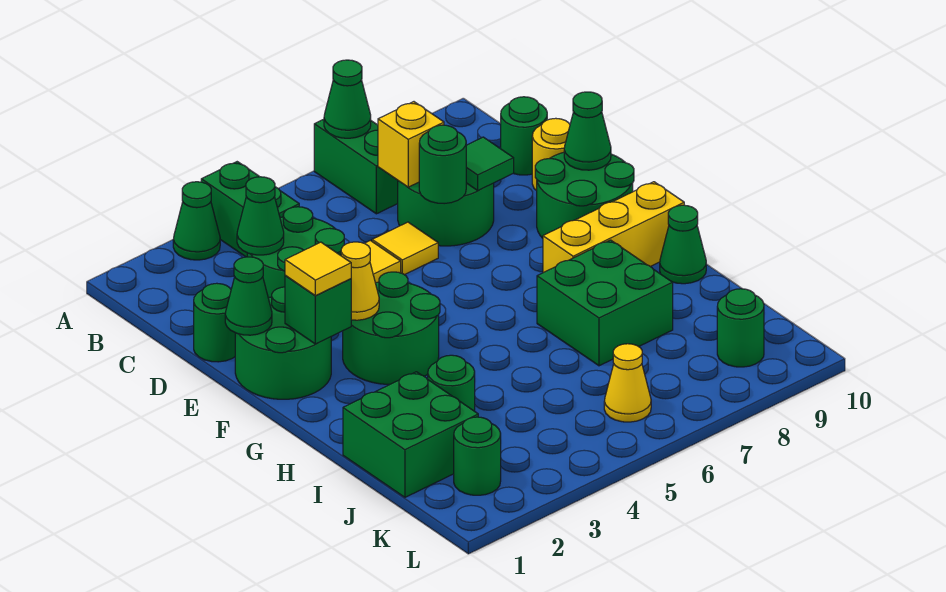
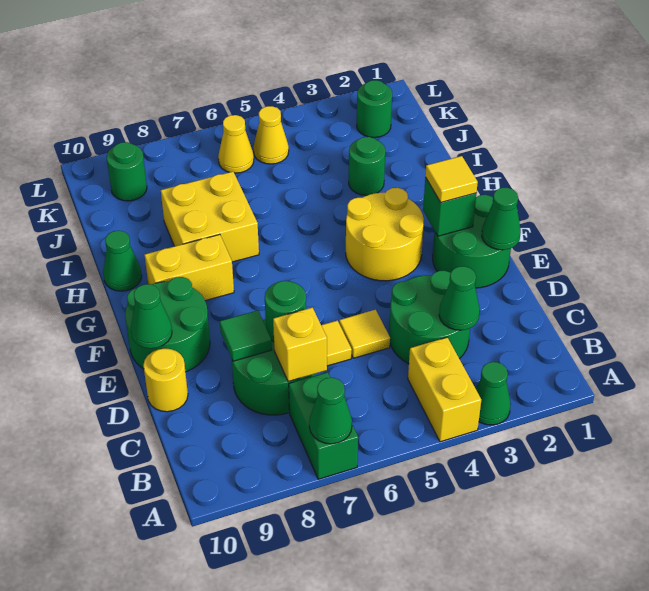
green brick A4:B4 level 1 -> yellow brick A4:B4 level 1
green round brick C10 level 1 -> none
green round brick D1 level 1 -> none
green round brick F3:G4 level 1 -> yellow round brick F3:G4 level 1
yellow cone F3 level 2 -> yellow cone K5 level 1
yellow brick G8:G10 level 1 -> yellow brick G8:G9 level 1
green brick H7:I8 level 1 -> yellow brick H7:I8 level 1
green brick I1:J2 level 1 -> none

